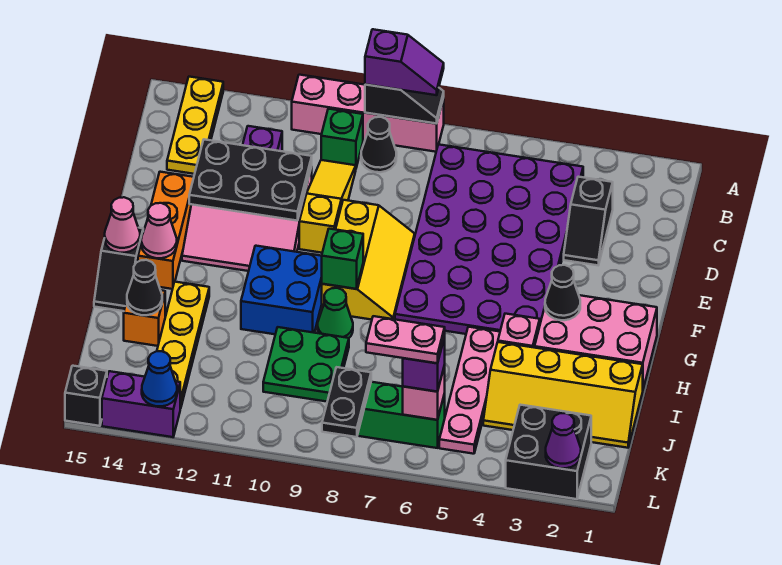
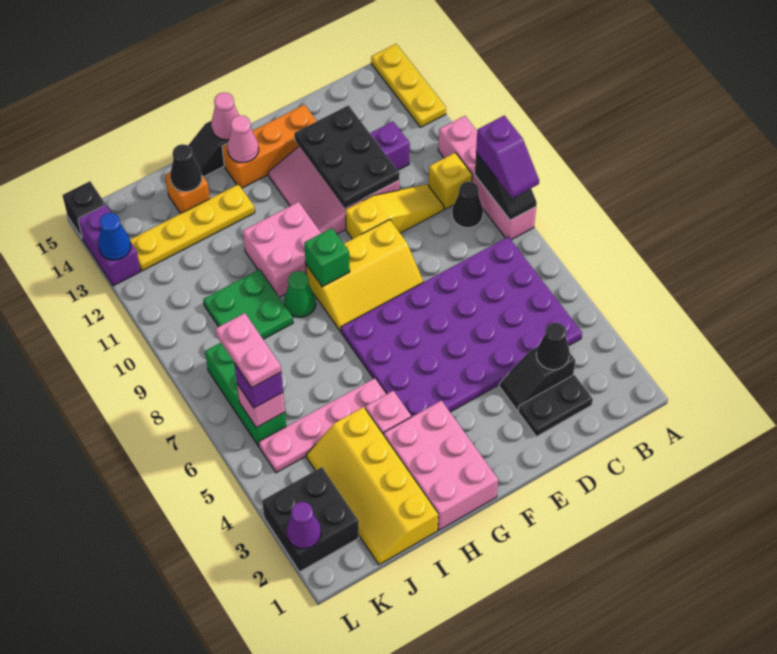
yellow plate A14:C14 level 1 -> yellow plate A13:A15 level 1
green brick B10 level 1 -> yellow brick B10 level 1
black cone G3 level 2 -> black cone C3 level 2
blue brick G10:H11 level 1 -> pink brick G10:H11 level 1
black plate K8:L8 level 2 -> black plate C2:D2 level 1

